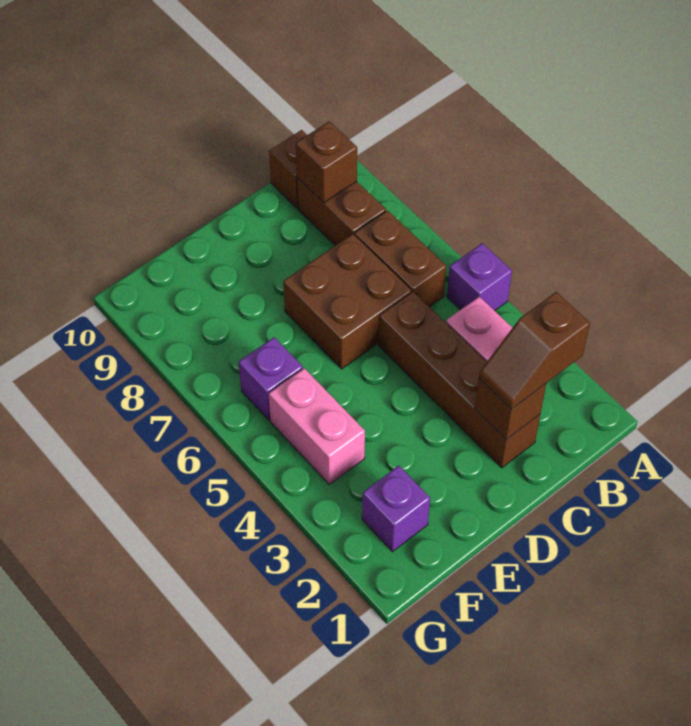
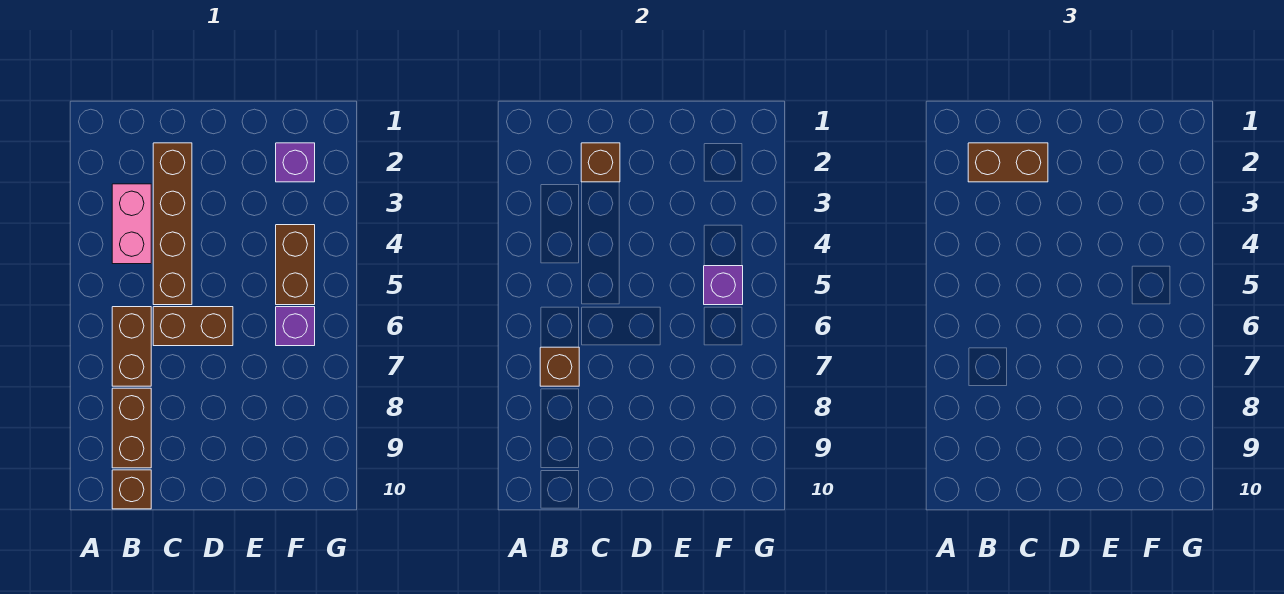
purple brick A5 level 1 -> purple brick F5 level 2
brown slope B2:C2 level 3 top B -> brown brick B2:C2 level 3
brown brick B9 level 2 -> brown brick B7 level 2
brown brick C6:D7 level 1 -> brown brick C6:D6 level 1
pink brick F4:F5 level 1 -> brown brick F4:F5 level 1

